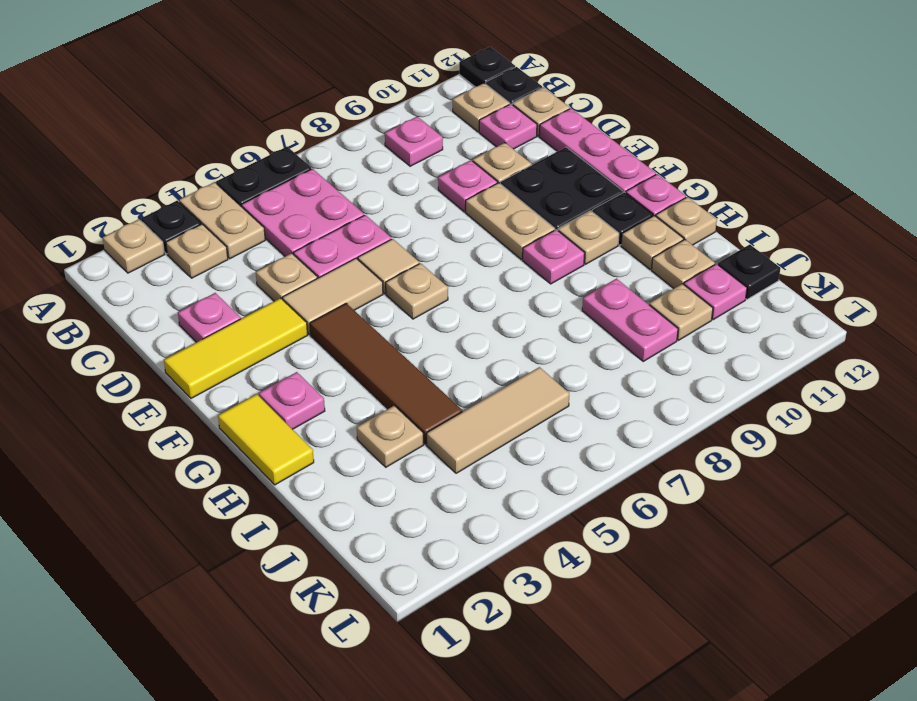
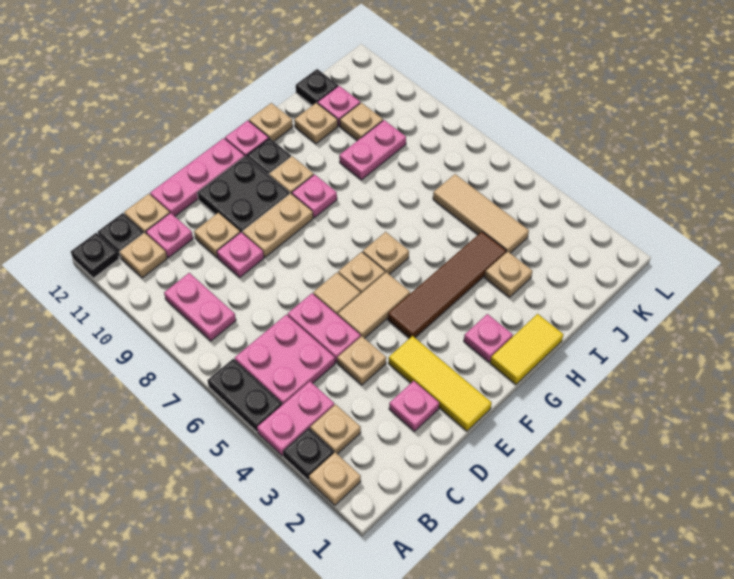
tan plate A4:B4 level 1 -> pink plate A4:B4 level 1
pink plate B9 level 1 -> pink plate B8:B9 level 1
tan tile E4:E5 level 1 -> tan tile E5:F5 level 1
tan plate H11 level 1 -> tan plate G6 level 1

